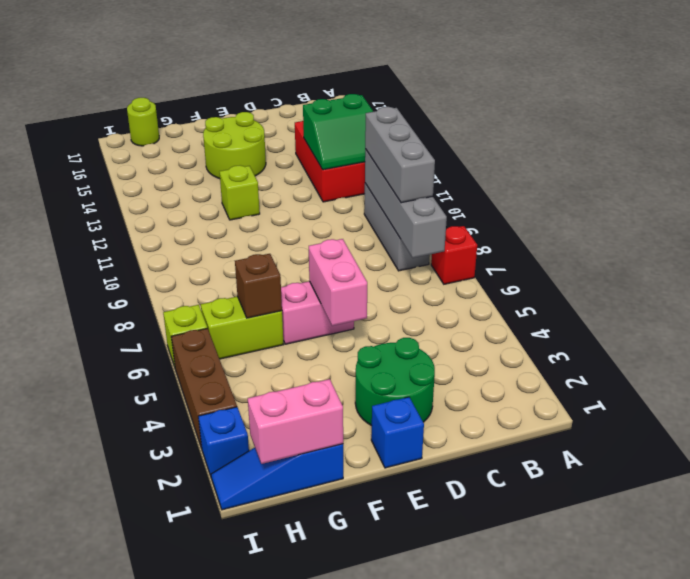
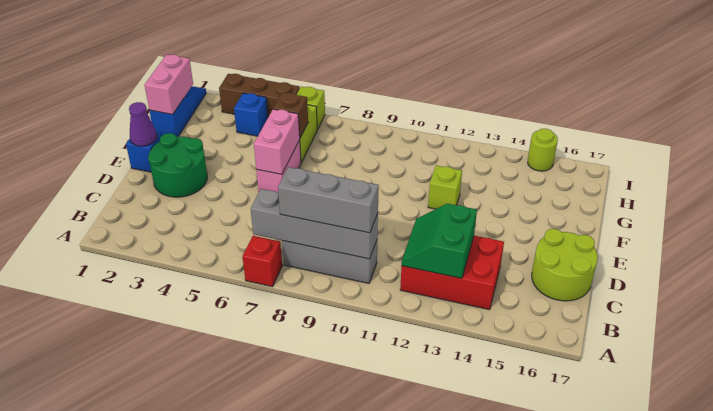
none -> purple cone E1 level 2
pink brick E5:E6 level 2 -> pink brick E6:F6 level 2
lime round brick E14:F15 level 1 -> lime round brick C16:D17 level 1
lime round brick H17 level 1 -> lime round brick I15 level 1
blue brick I2 level 1 -> blue brick H4 level 1

